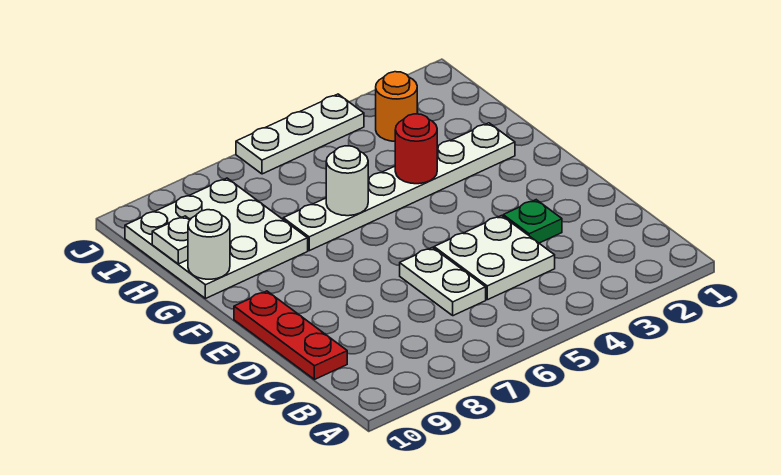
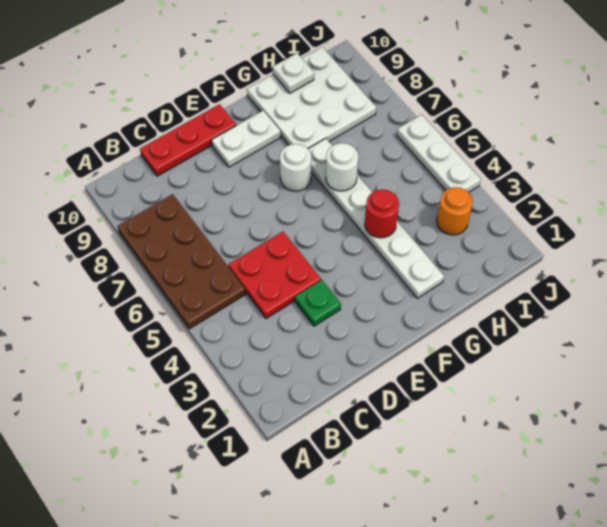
none -> brown plate A5:B8 level 1
white plate C4:D5 level 1 -> red plate C4:D5 level 1
white plate C6:D6 level 1 -> white plate E9:F9 level 1
white round brick G10 level 2 -> white round brick F7 level 1

